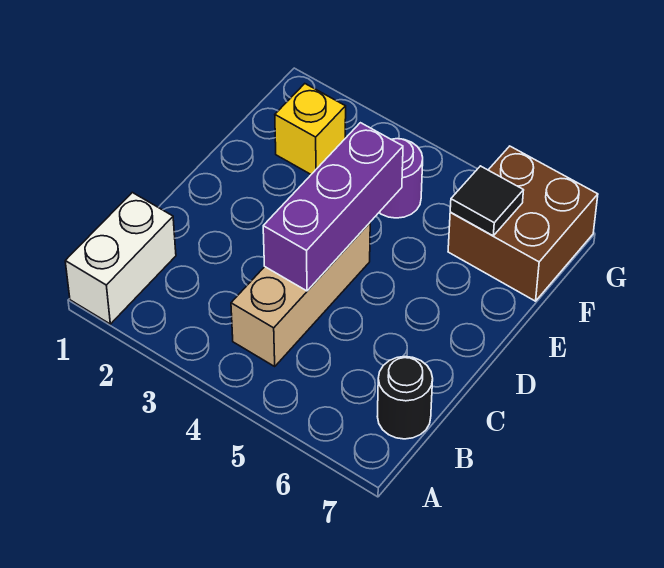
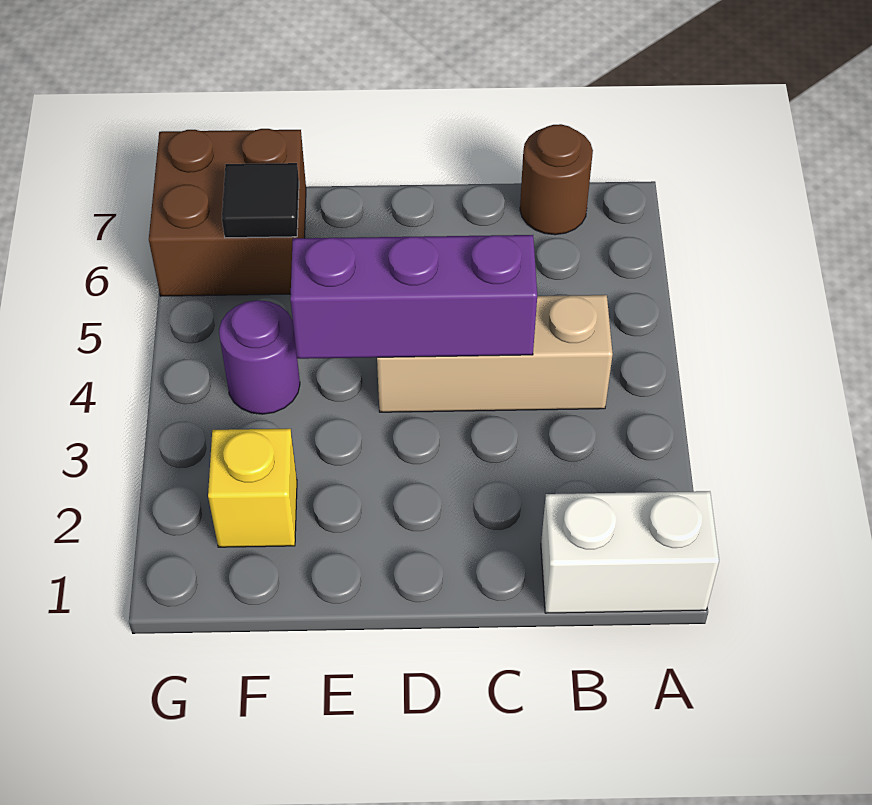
black round brick B7 level 1 -> brown round brick B7 level 1

